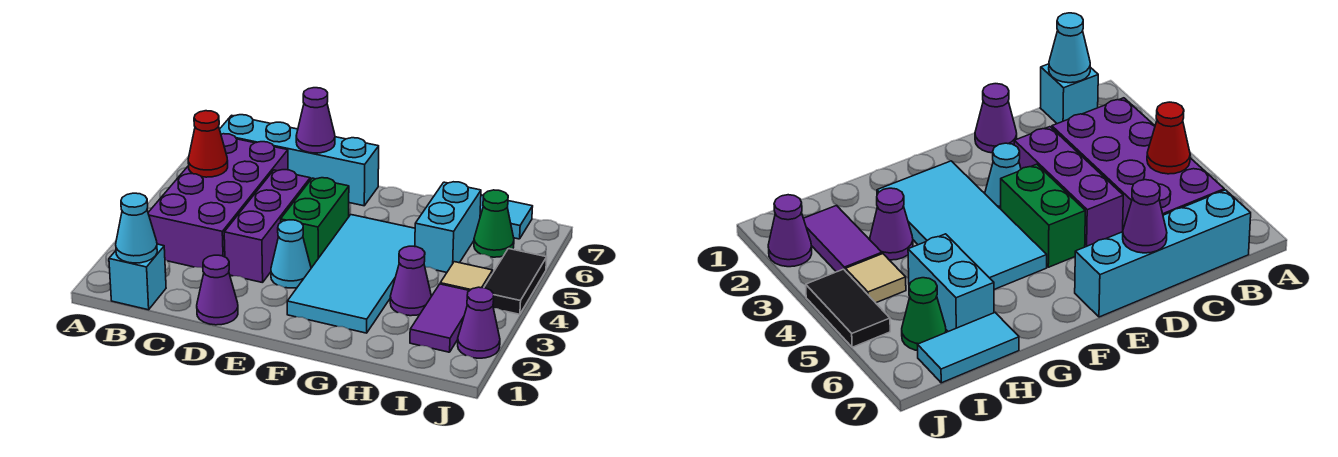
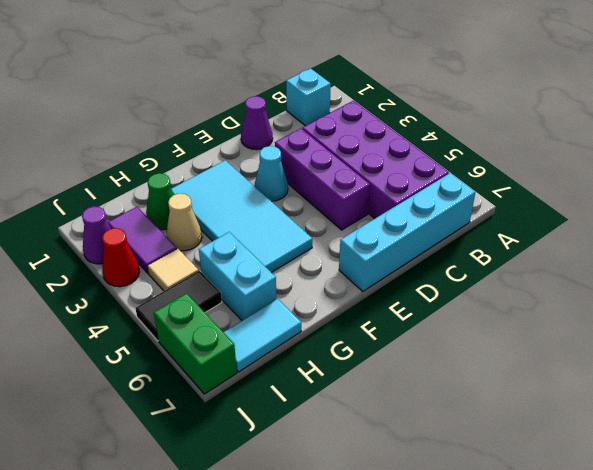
cyan cone B1 level 2 -> none
red cone B5 level 2 -> red cone J3 level 1
purple cone D7 level 2 -> none
green brick E4:E5 level 1 -> green brick J6:J7 level 1
purple cone H3 level 1 -> tan cone H3 level 1
green cone I6 level 1 -> green cone H2 level 1
black tile J4:J5 level 1 -> black tile I5:J5 level 1

